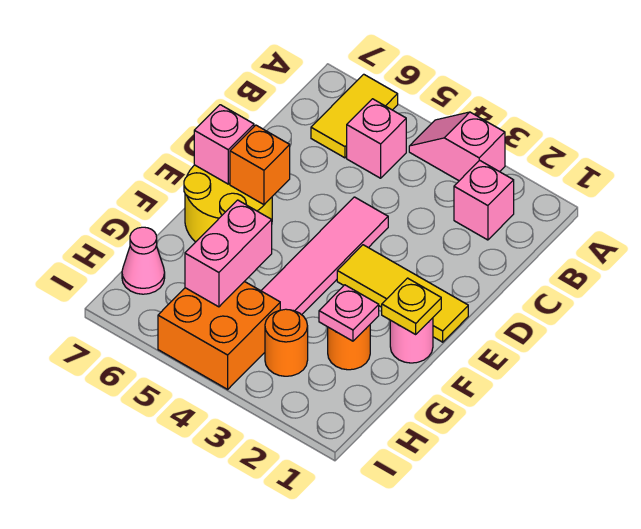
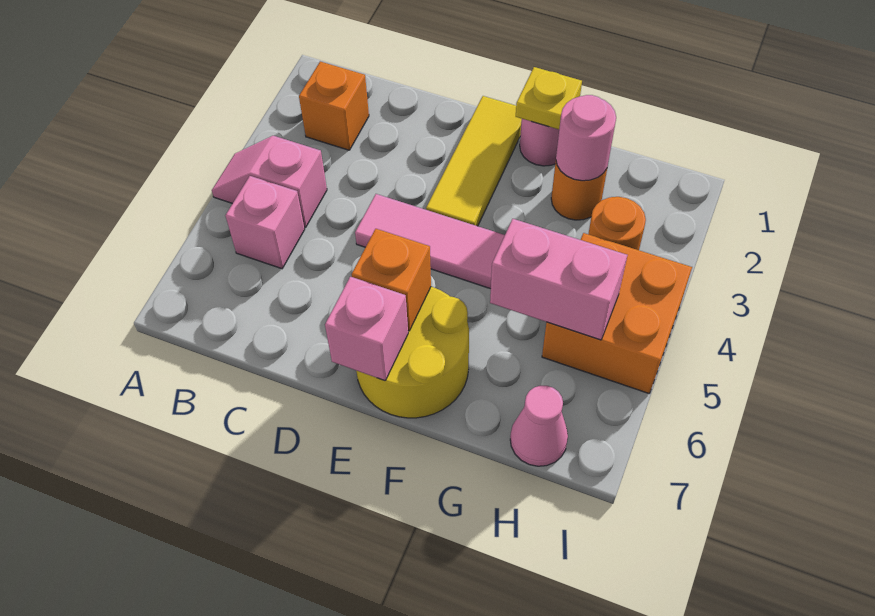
pink slope A3:A4 level 1 top 3 -> pink slope A4:B4 level 1 top B
yellow tile A6:B6 level 1 -> none
pink brick B2 level 1 -> orange brick B2 level 1
pink plate G2 level 2 -> pink round brick G2 level 2

